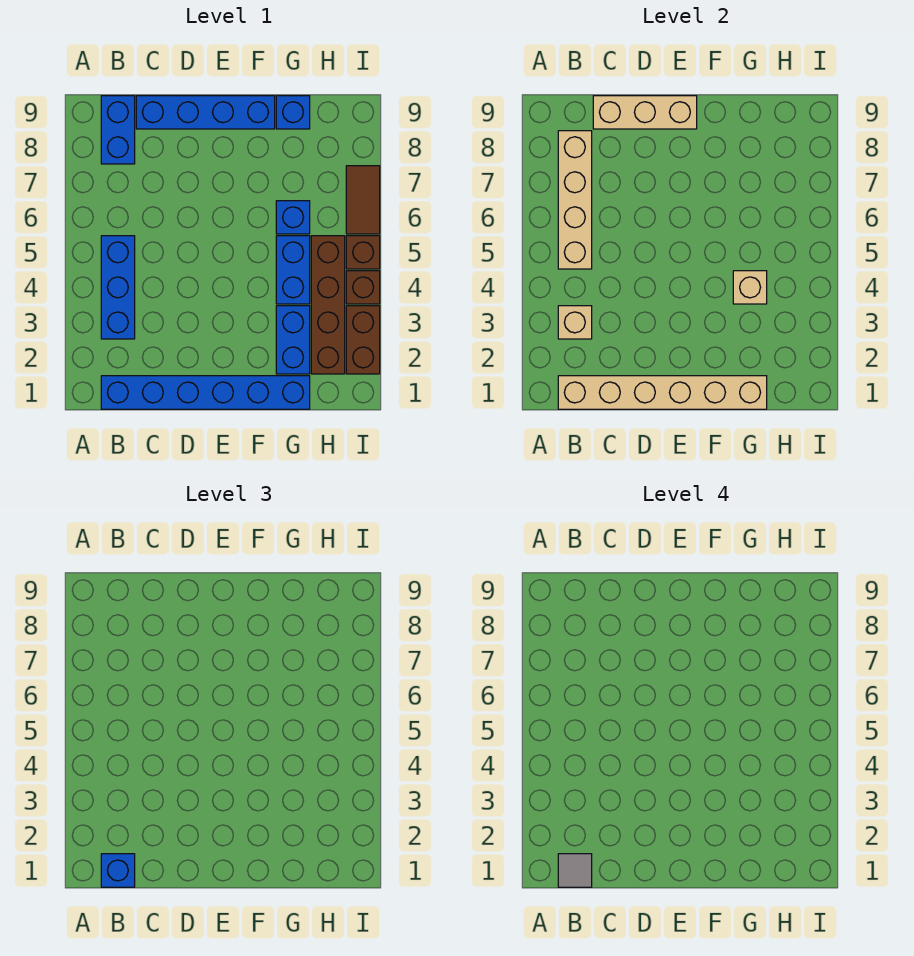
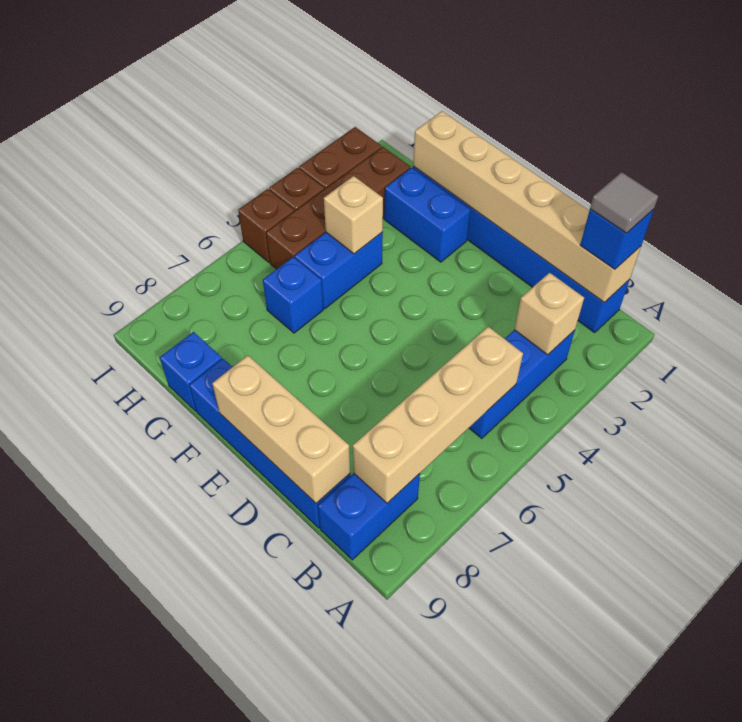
blue brick G2:G3 level 1 -> blue brick F2:G2 level 1
brown tile I6:I7 level 1 -> none

